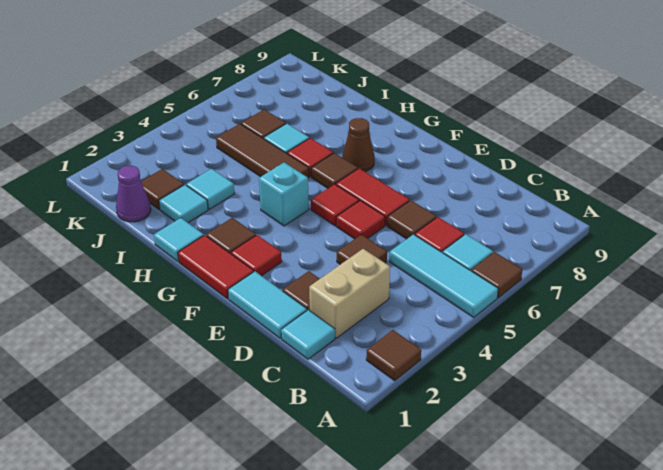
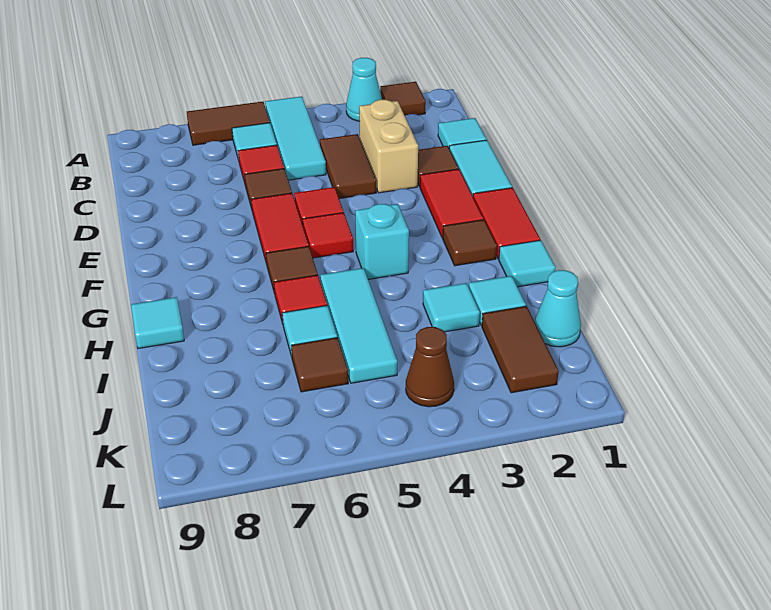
none -> cyan cone A3 level 1
brown tile A6 level 1 -> brown tile A6:A7 level 1
tan brick C2:C3 level 1 -> tan brick C3:D3 level 1
brown tile D4 level 1 -> brown tile C4:D4 level 1
red tile F2 level 1 -> red tile E2:F2 level 1
brown cone G7 level 1 -> brown cone K4 level 1
brown tile H5:J5 level 1 -> cyan tile H5:J5 level 1
none -> cyan tile H9 level 1
purple cone J1 level 1 -> cyan cone J1 level 1
brown tile J2 level 1 -> brown tile J2:K2 level 1

